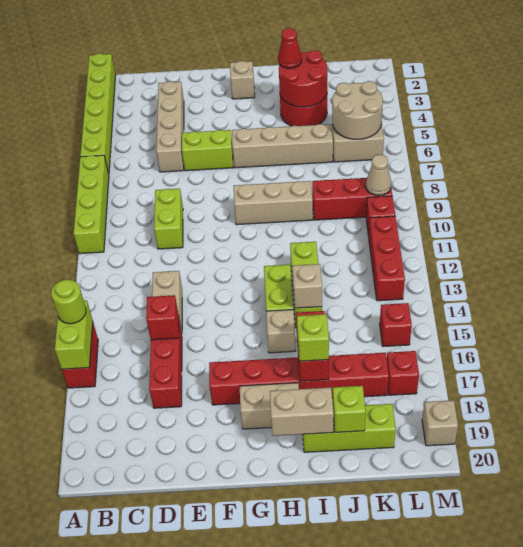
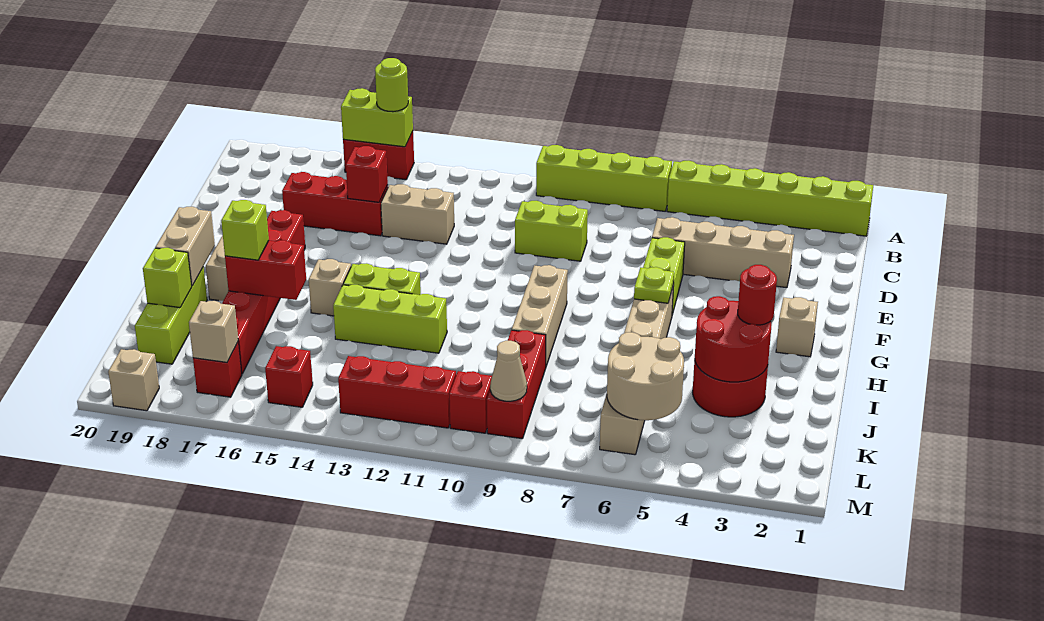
none -> lime plate G6 level 2
red cone I3 level 3 -> red round brick I3 level 3
tan brick I14 level 2 -> tan brick L17 level 2

